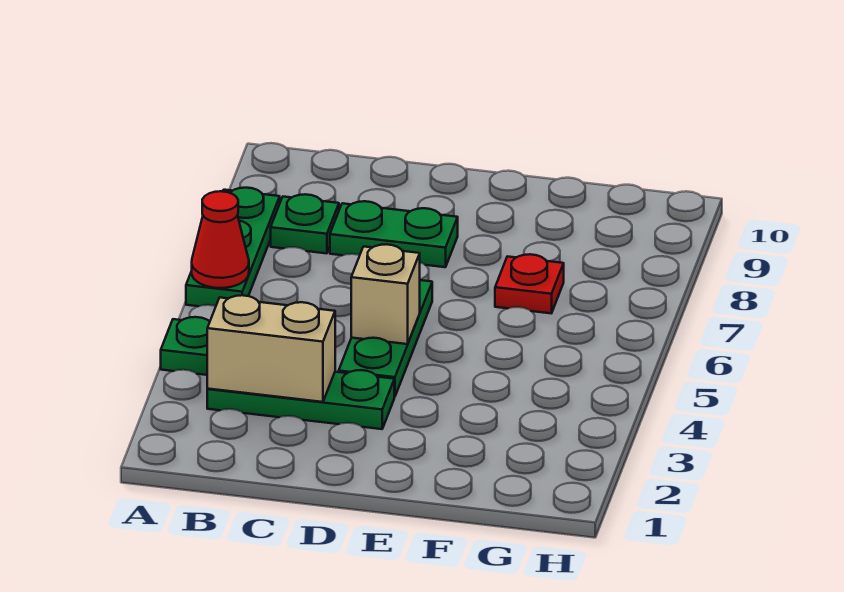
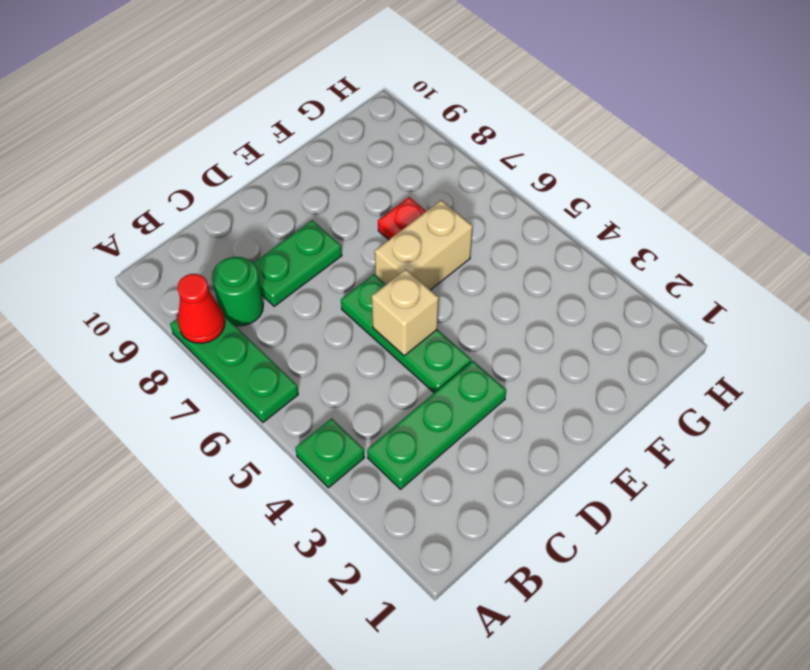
red cone A6 level 2 -> red cone A8 level 2
tan brick B3:C3 level 2 -> tan brick E6:F6 level 1
green plate B8 level 1 -> green round brick B8 level 1

